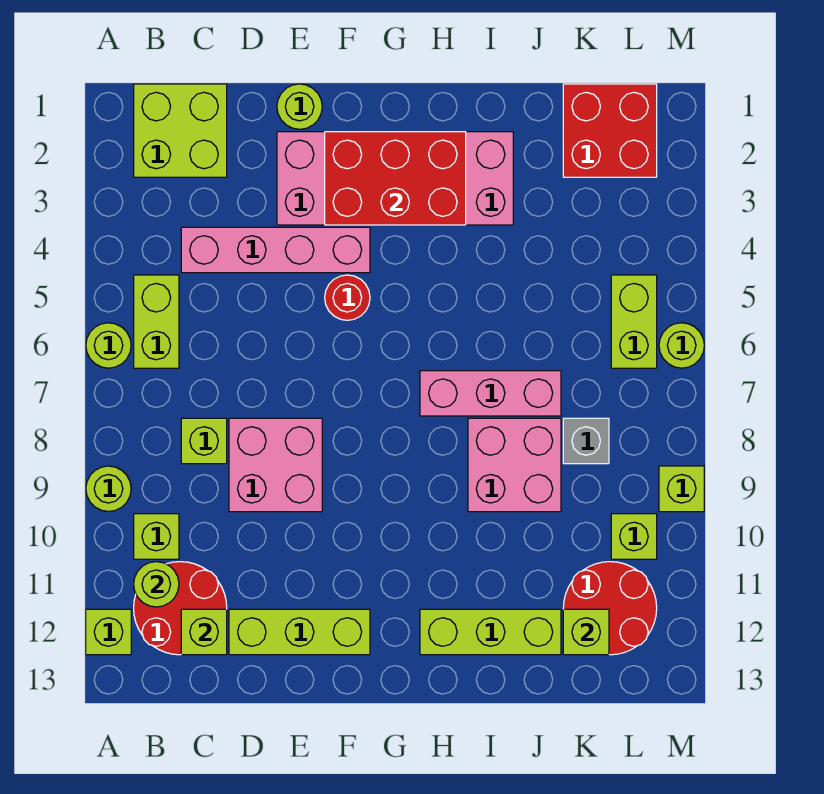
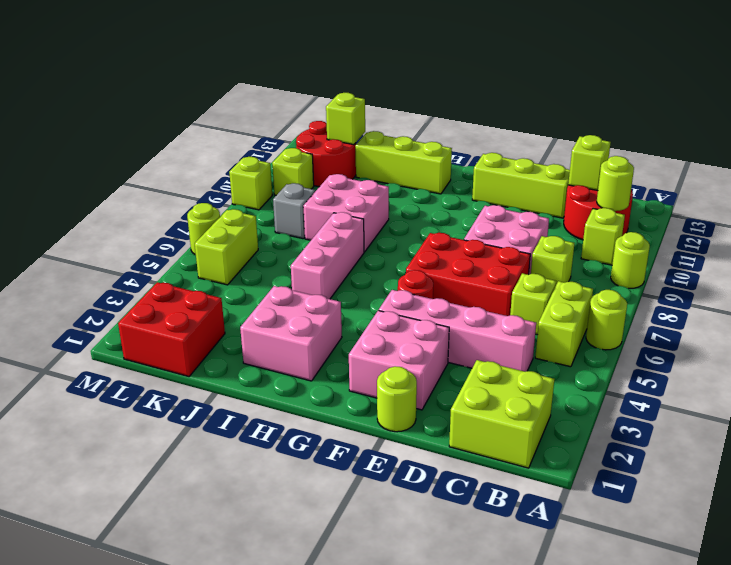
lime brick A12 level 1 -> lime brick C6 level 1
red brick F2:H3 level 2 -> red brick D6:F7 level 1
pink brick H7:J7 level 1 -> pink brick I5:I7 level 1

